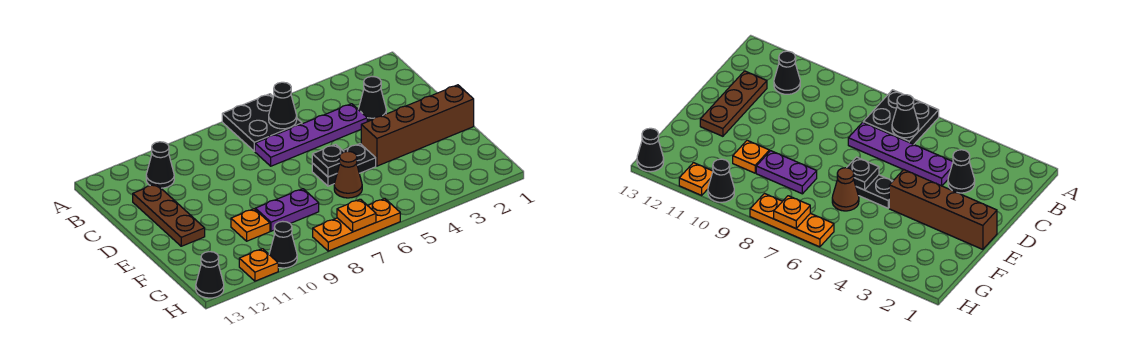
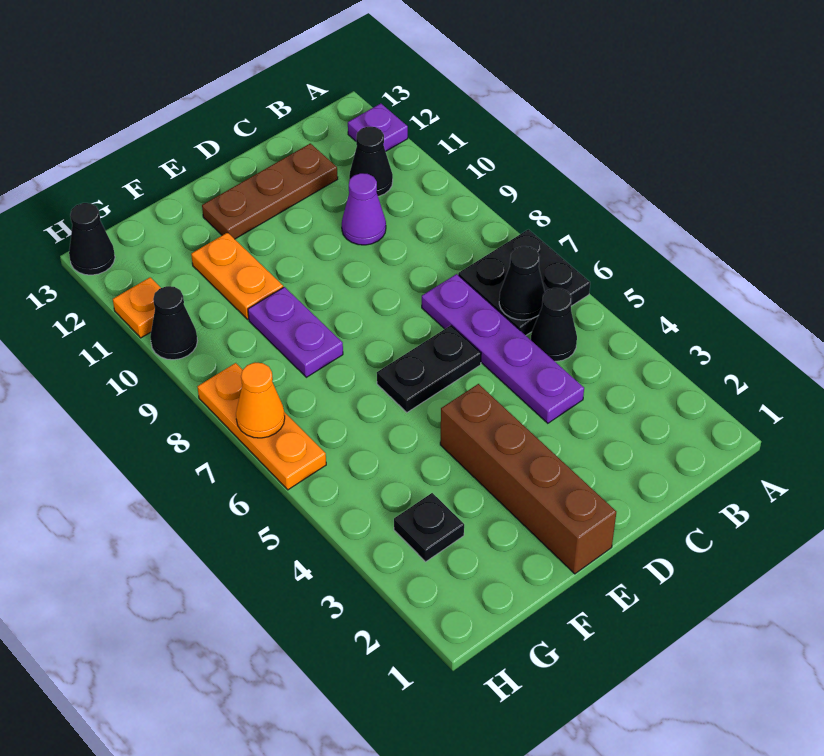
none -> purple plate A12 level 1
black cone C3 level 1 -> black cone B5 level 1
none -> purple cone C10 level 1
black plate E5:E6 level 1 -> black plate D6:E6 level 1
black plate E6 level 2 -> black plate G3 level 1
brown cone F6 level 1 -> none
orange plate F10 level 1 -> orange plate F10:F11 level 1
orange plate H7 level 2 -> orange cone H7 level 2

